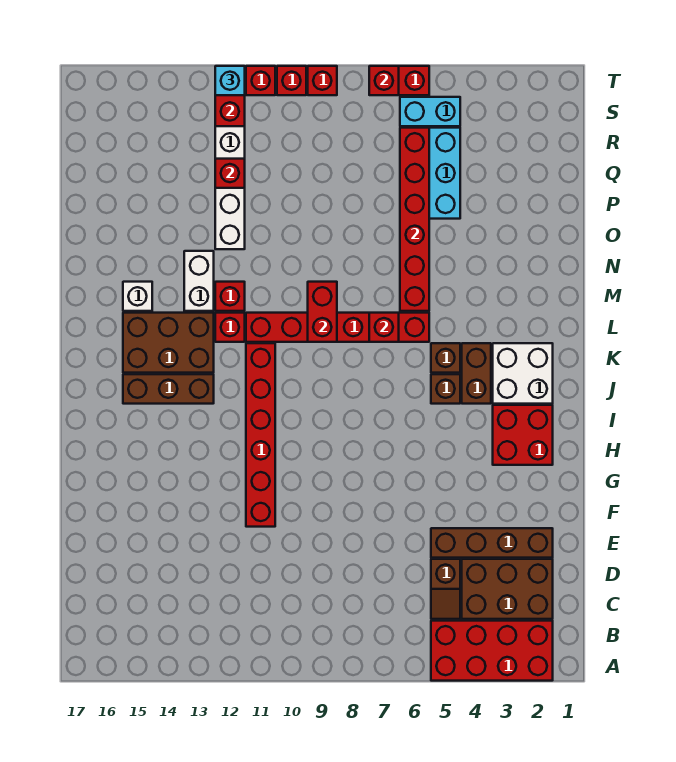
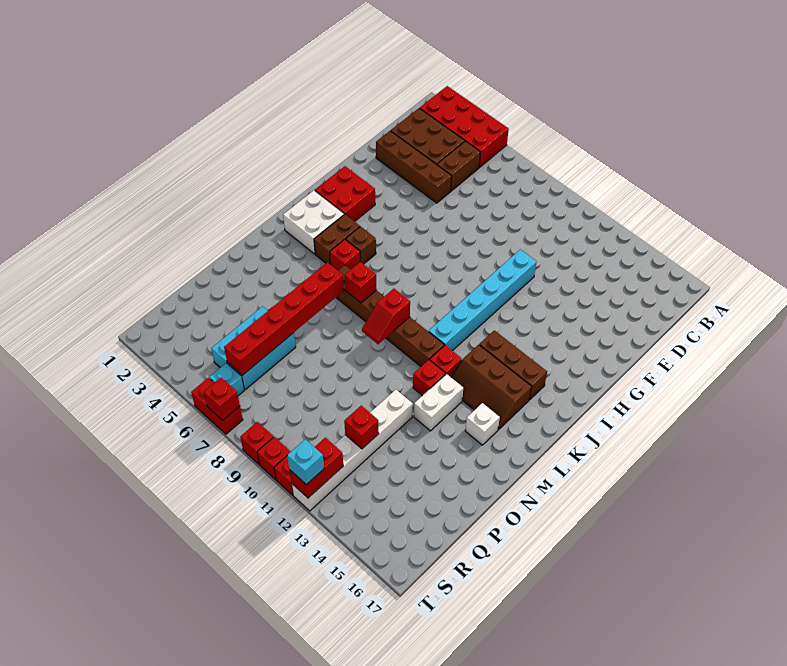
brown slope C5:D5 level 1 top D -> brown brick C5:D5 level 1
red brick F11:K11 level 1 -> cyan brick F11:K11 level 1
brown brick K5 level 1 -> red brick K5 level 1
brown brick K13:L15 level 1 -> brown slope K13:L15 level 1 top K
red brick L6:L11 level 1 -> brown brick L6:L11 level 1
red brick L9:M9 level 2 -> red slope L9:M9 level 2 top L
cyan brick S5:S6 level 1 -> cyan brick S6 level 1

